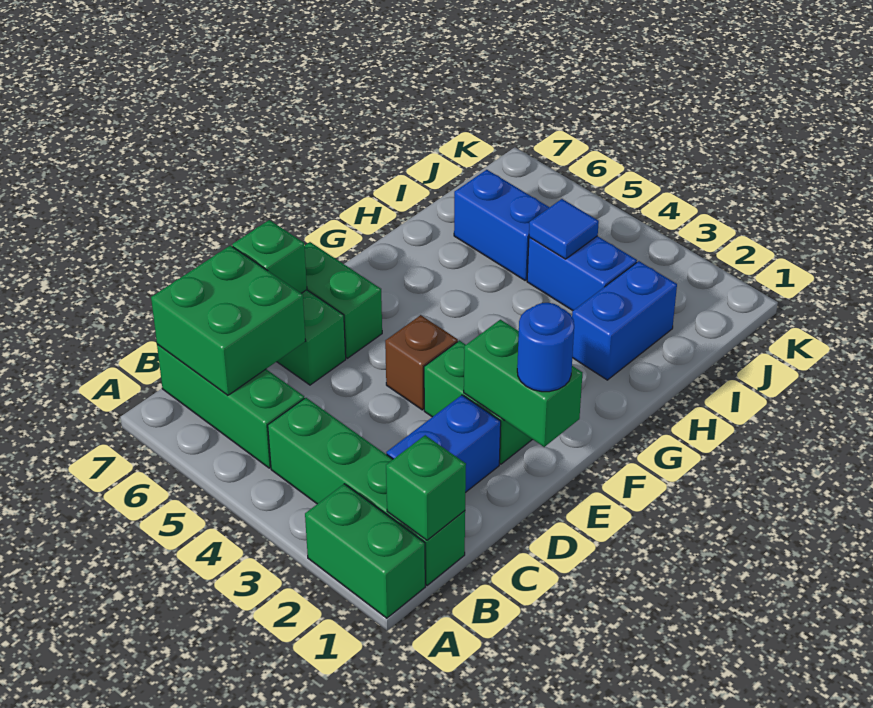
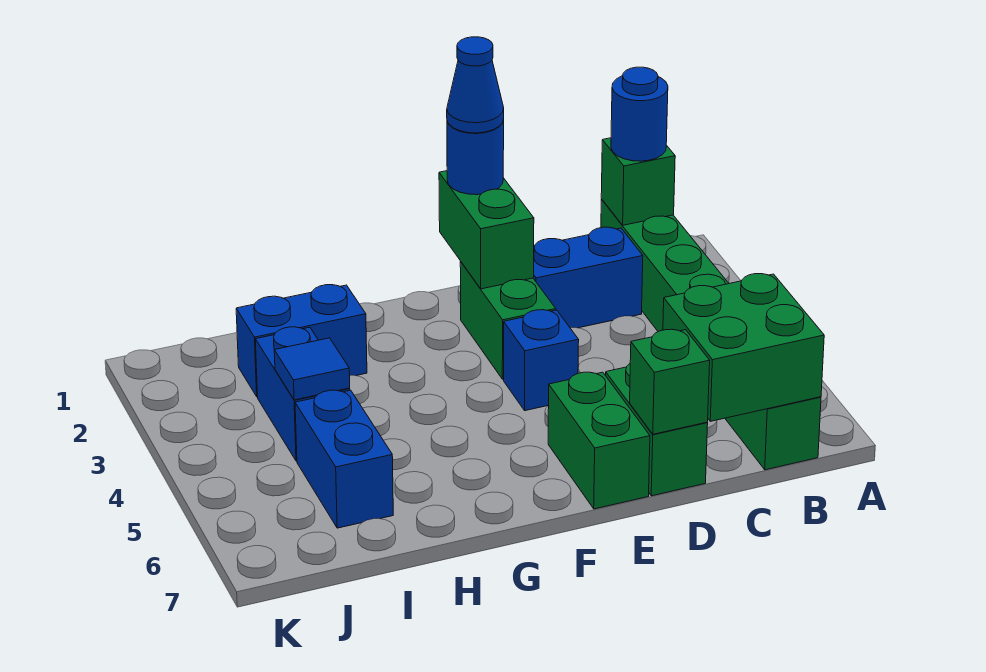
green brick A1:A2 level 1 -> none
none -> blue round brick B1 level 3
none -> blue cone E1 level 4
brown brick E4 level 1 -> blue brick E4 level 1

